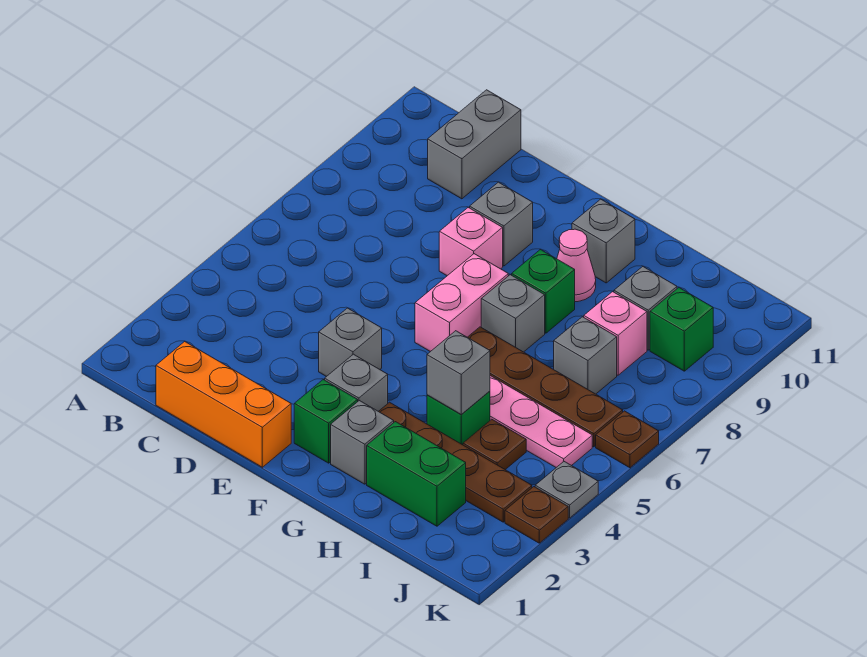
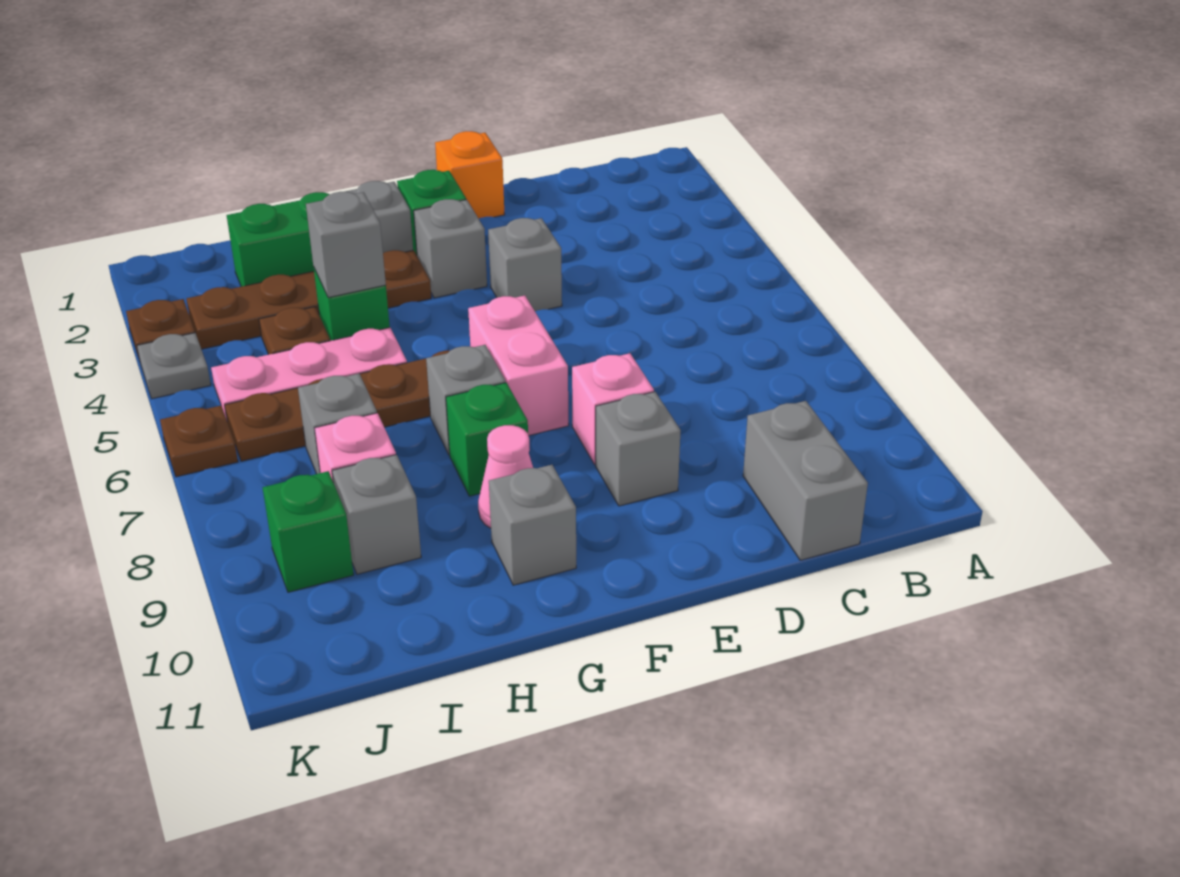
orange brick C1:E1 level 1 -> orange brick E1 level 1

